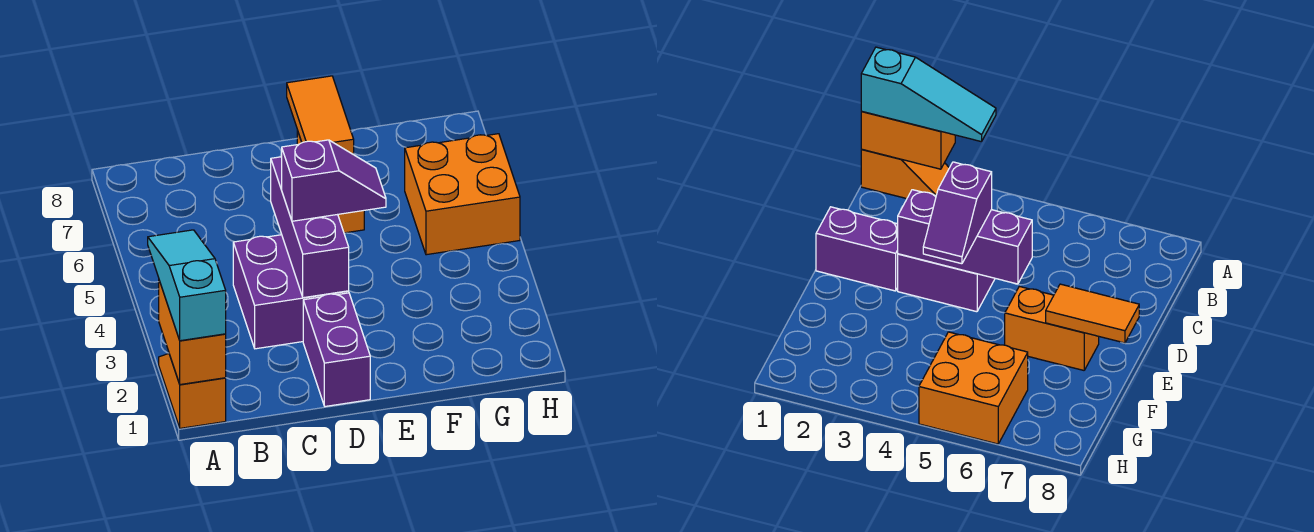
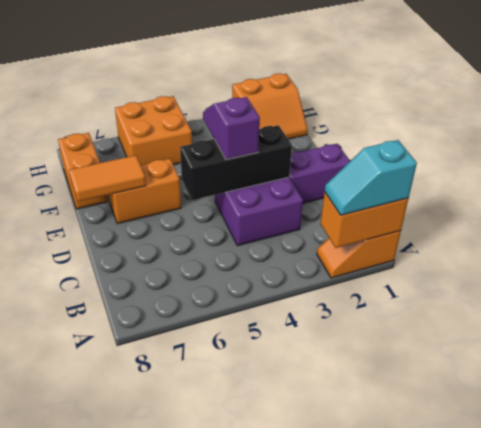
cyan slope A1:A3 level 3 top 1 -> cyan slope A1:A2 level 3 top 1
purple brick D3:D5 level 2 -> black brick D3:D5 level 2
none -> orange brick F8:G8 level 1
none -> orange slope G1:H2 level 1 top H

